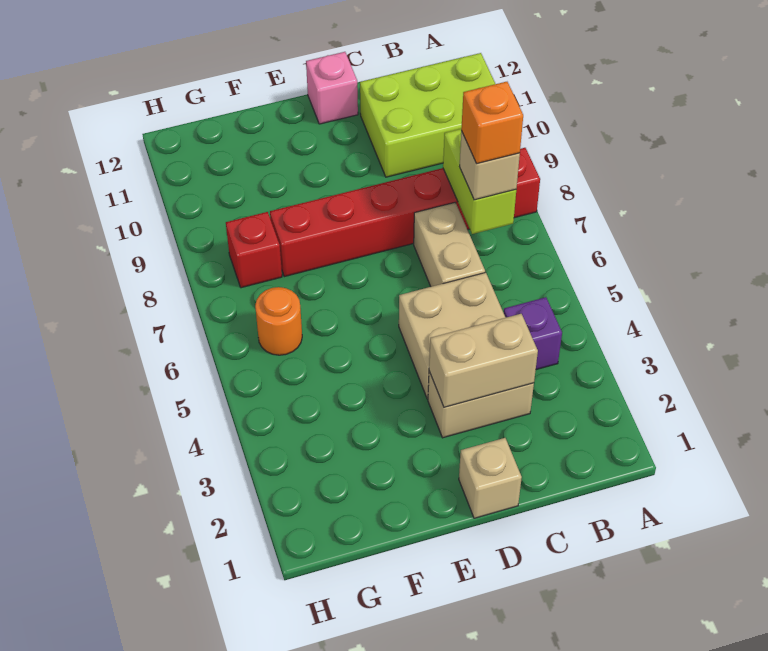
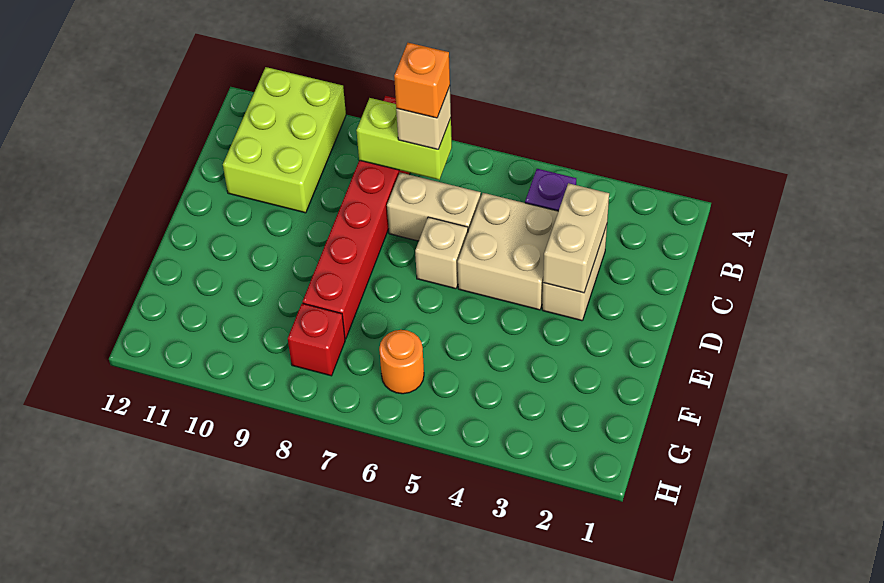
tan brick D1 level 1 -> tan brick D6 level 1
pink brick D12 level 1 -> none

